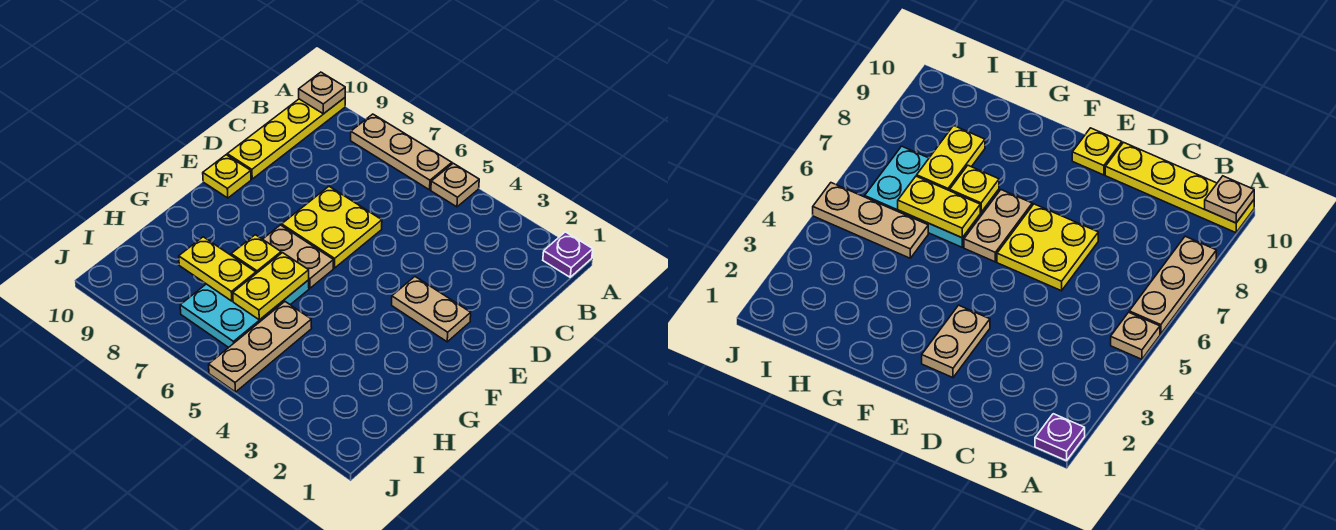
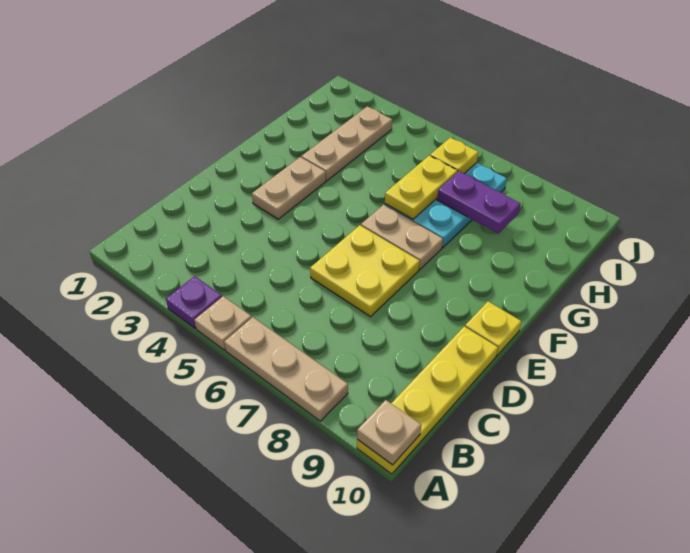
purple plate A1 level 1 -> purple plate A4 level 1
tan plate E2:E3 level 1 -> tan plate E3:F3 level 1
yellow plate G7 level 2 -> yellow plate I6 level 2
tan plate H5:J5 level 1 -> tan plate G3:I3 level 1
yellow plate H7:H8 level 2 -> purple plate H7:H8 level 2

